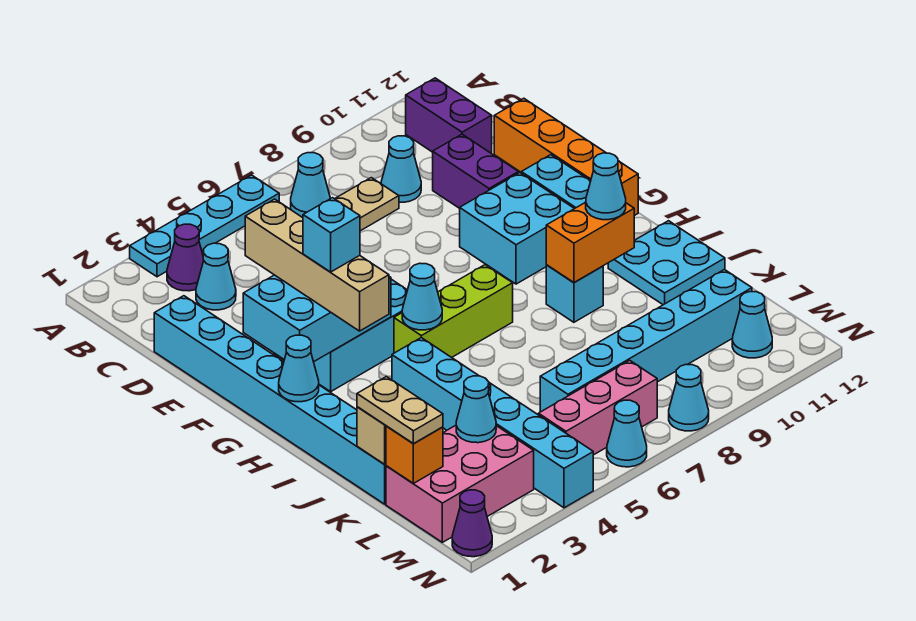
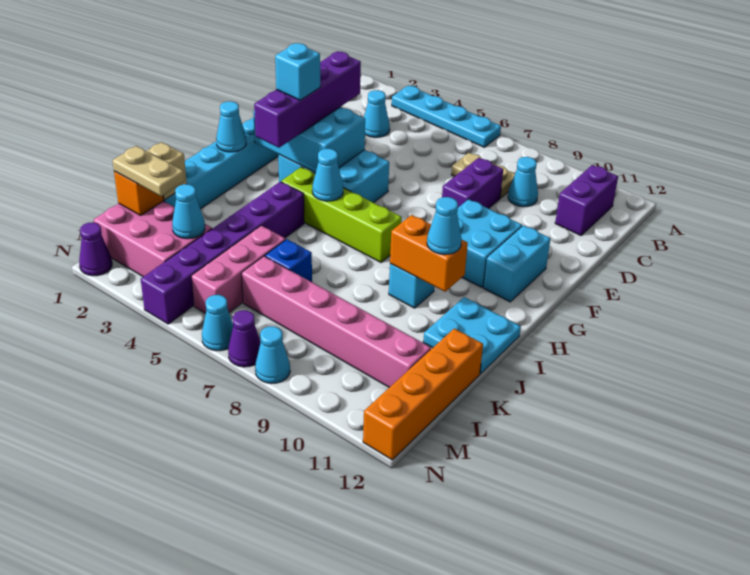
purple cone B3 level 1 -> purple cone N7 level 1
cyan cone B7 level 1 -> none
purple brick D10:E10 level 1 -> purple brick D8:E8 level 1
orange brick D12:G12 level 1 -> orange brick K12:N12 level 1
tan brick E3:H3 level 3 -> purple brick E3:H3 level 3
lime brick H5:H7 level 1 -> lime brick H4:H7 level 1
cyan brick I4:N4 level 1 -> purple brick I4:N4 level 1
tan plate K1:L1 level 3 -> tan plate L1:L2 level 3
none -> blue brick K6 level 1
cyan brick L6:L11 level 1 -> pink brick L6:L11 level 1
pink brick M5:M7 level 1 -> pink brick K5:M5 level 1
cyan cone M11 level 1 -> none

